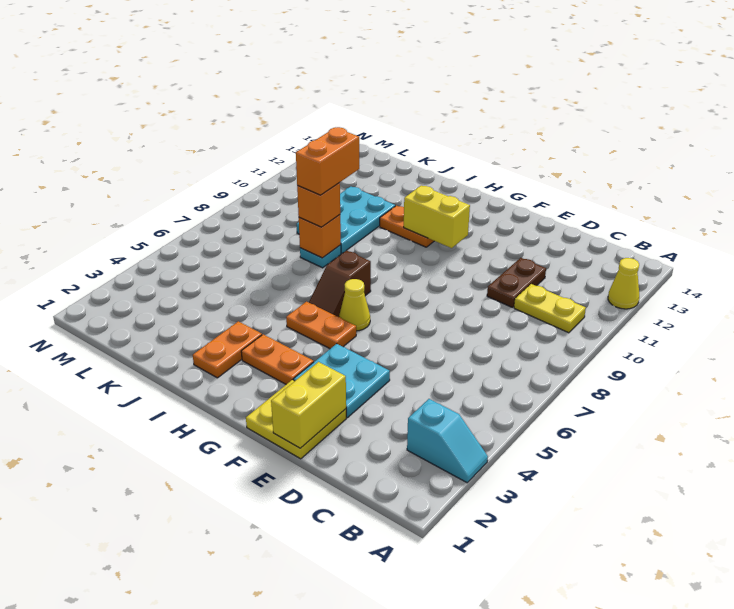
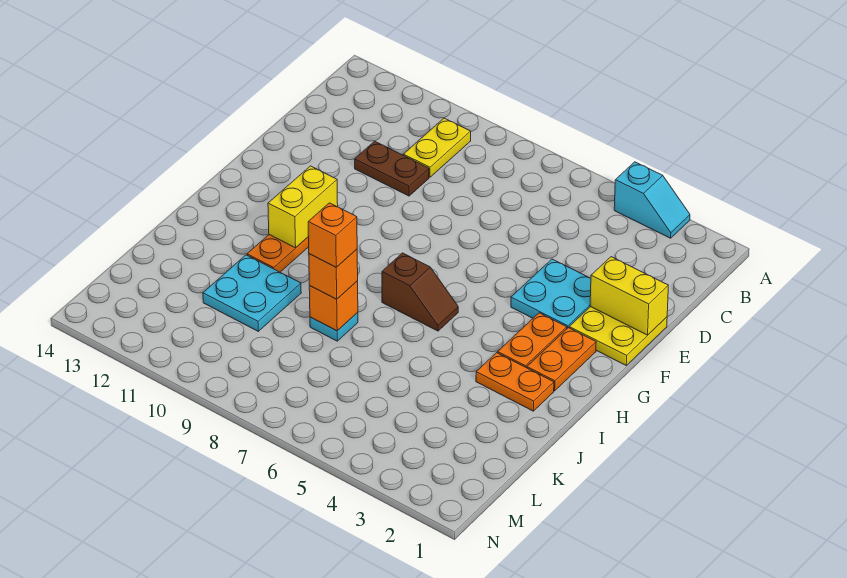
cyan slope A3:B3 level 1 top B -> cyan slope A3:A4 level 1 top 4
yellow cone A12 level 1 -> none
orange plate G5:H5 level 1 -> orange plate G2:H2 level 1
yellow cone G6 level 1 -> none
orange brick J8:J9 level 4 -> orange brick J8 level 4
cyan plate J9:K11 level 1 -> cyan plate J10:K11 level 1

